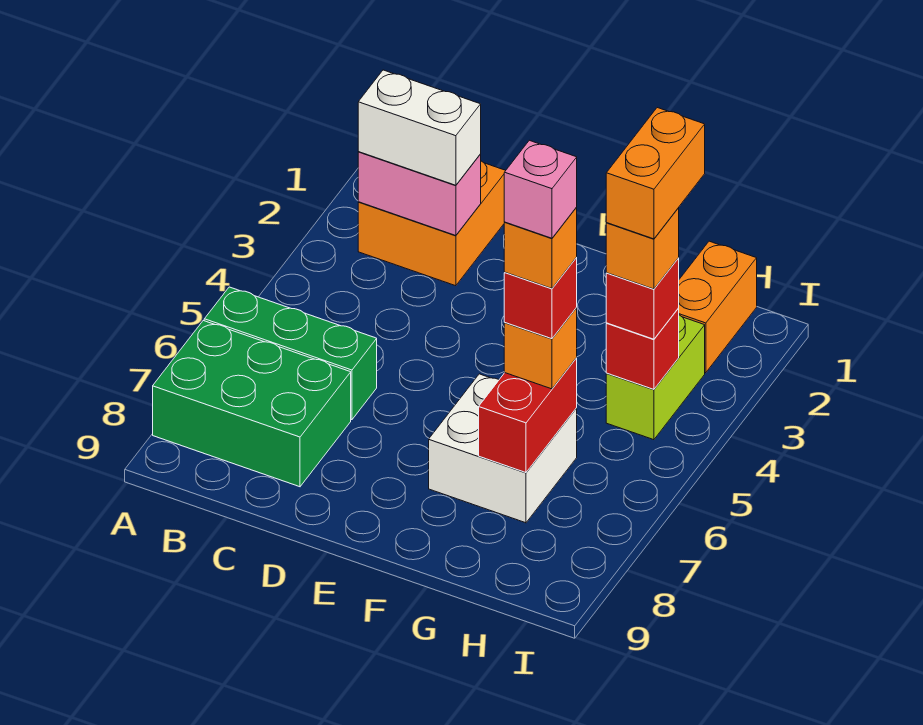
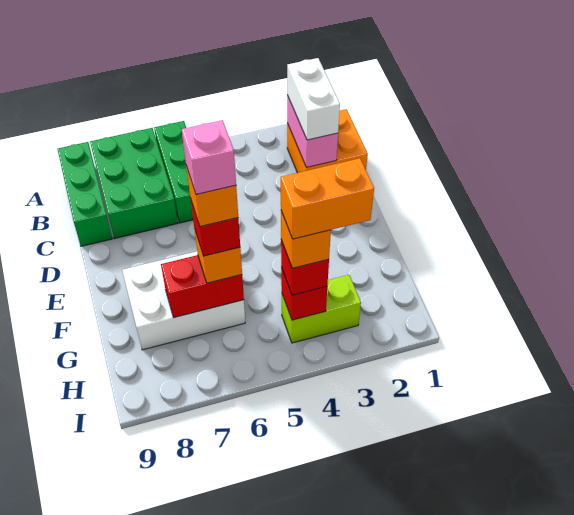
none -> green brick A9:C9 level 1
white brick F6:G7 level 1 -> white brick F6:G8 level 1
orange brick H1:H2 level 1 -> none

